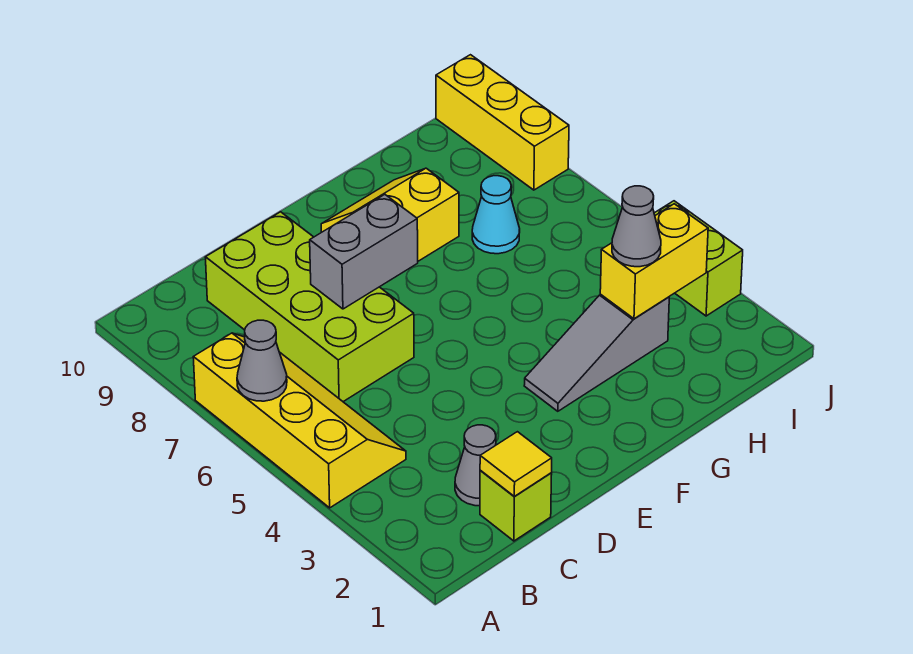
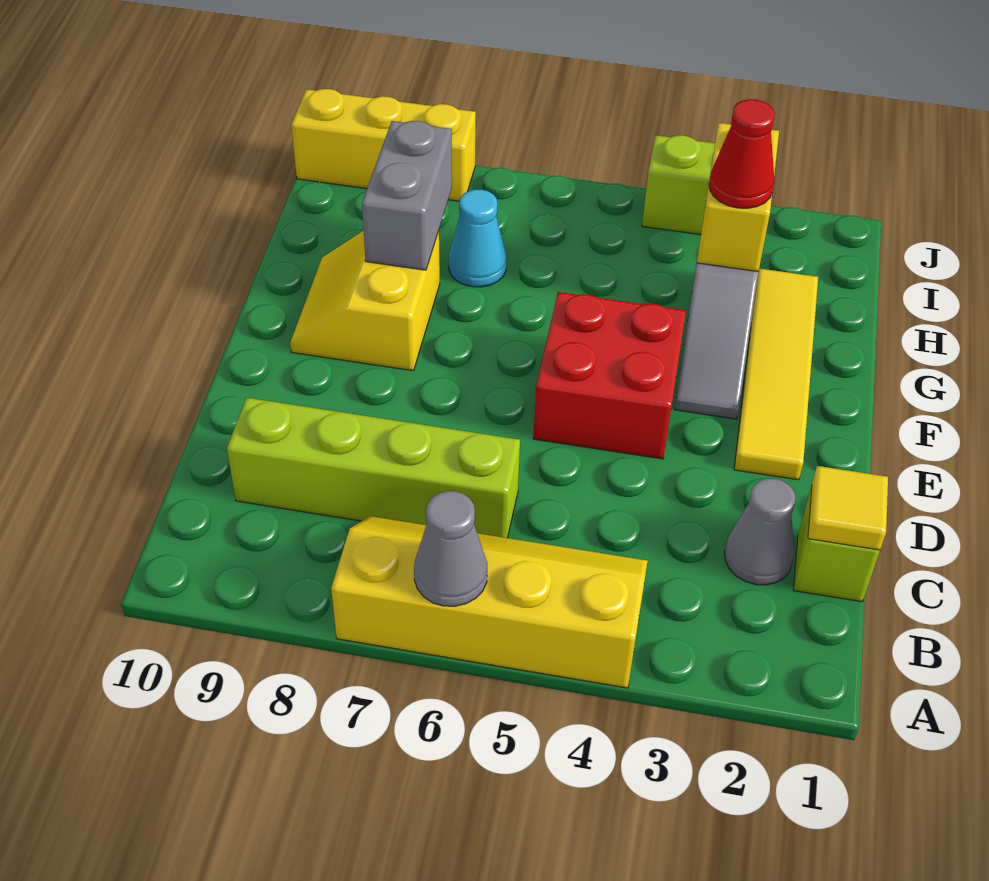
lime brick C6:D9 level 1 -> lime brick C6:C9 level 1
grey brick D7:E7 level 2 -> grey brick G8:H8 level 2
none -> yellow tile E2:H2 level 1
none -> red brick E4:F5 level 1
grey cone H3 level 3 -> red cone H3 level 3

